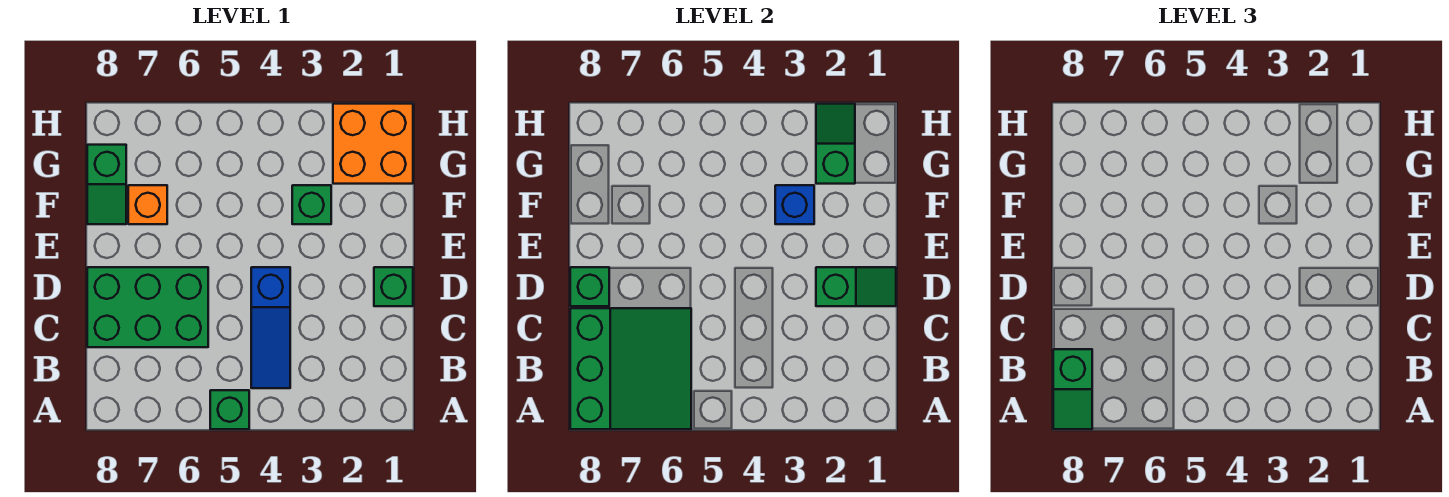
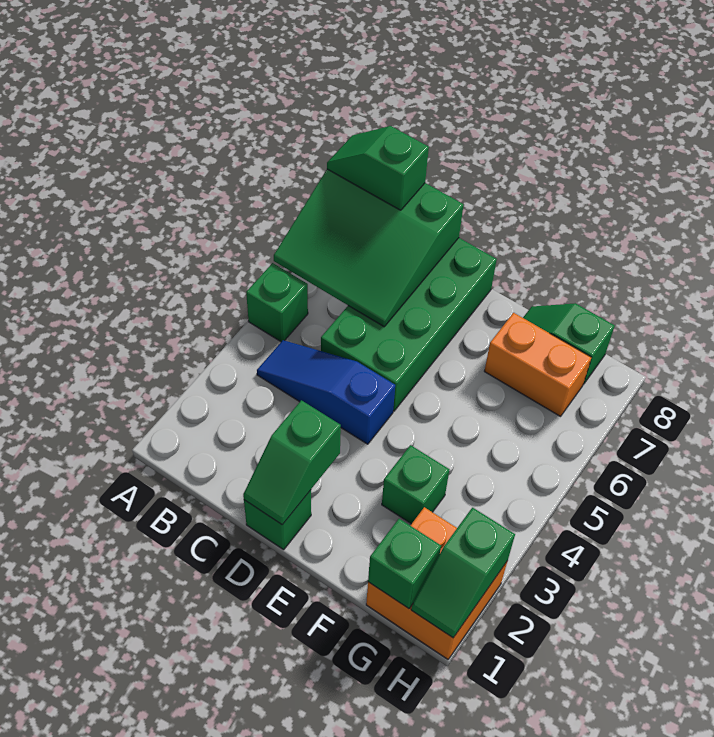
green brick C6:D8 level 1 -> green brick C5:D8 level 1
green brick D8 level 2 -> green brick G1 level 2
blue brick F3 level 2 -> none
orange brick F7 level 1 -> orange brick F7:G7 level 1
green slope G2:H2 level 2 top G -> green slope H1:H2 level 2 top 2

